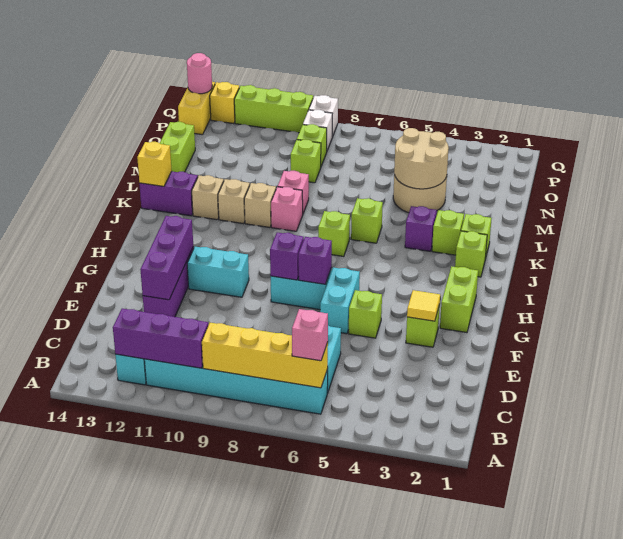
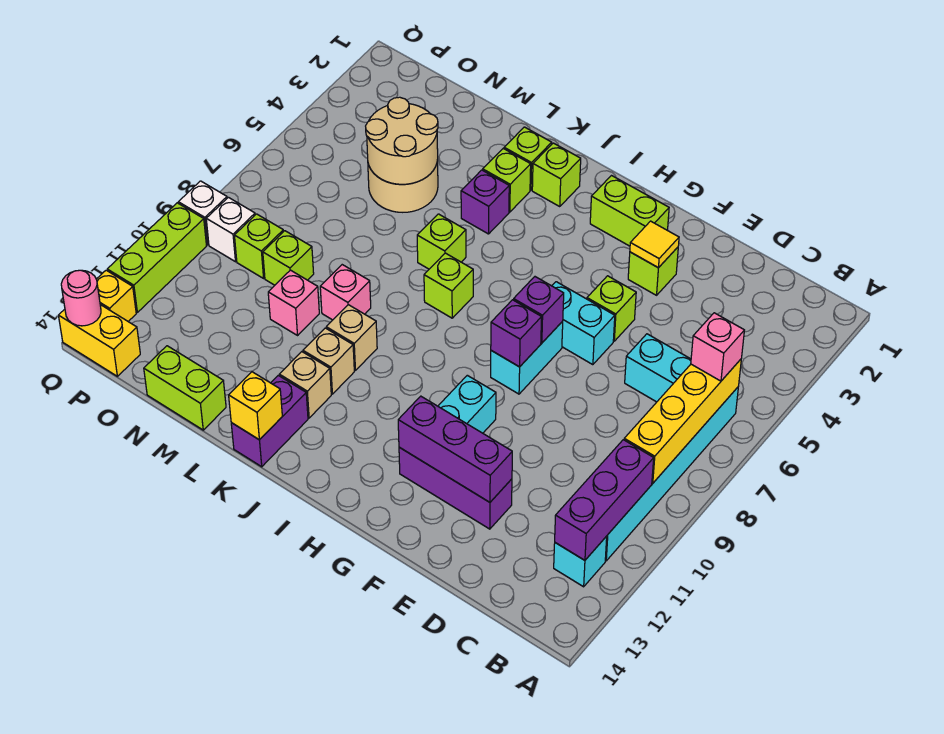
pink brick K9 level 1 -> pink brick M10 level 1

